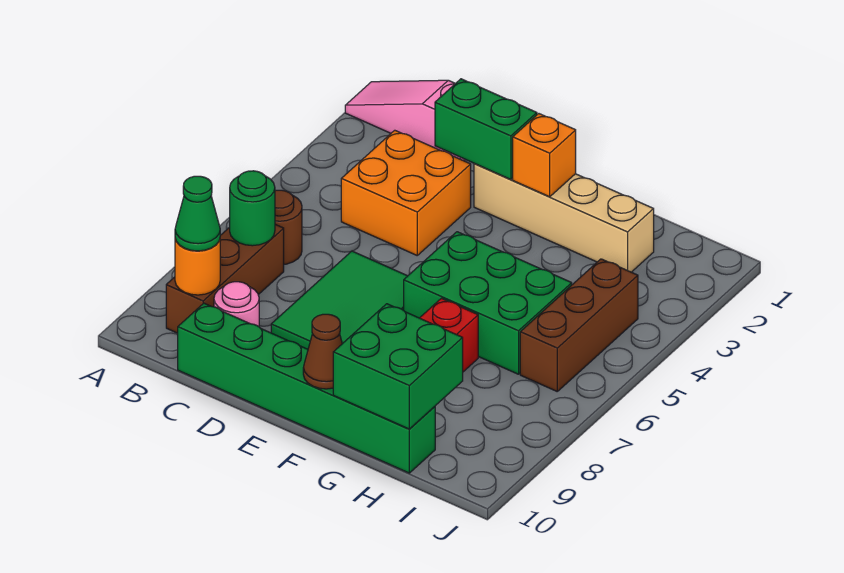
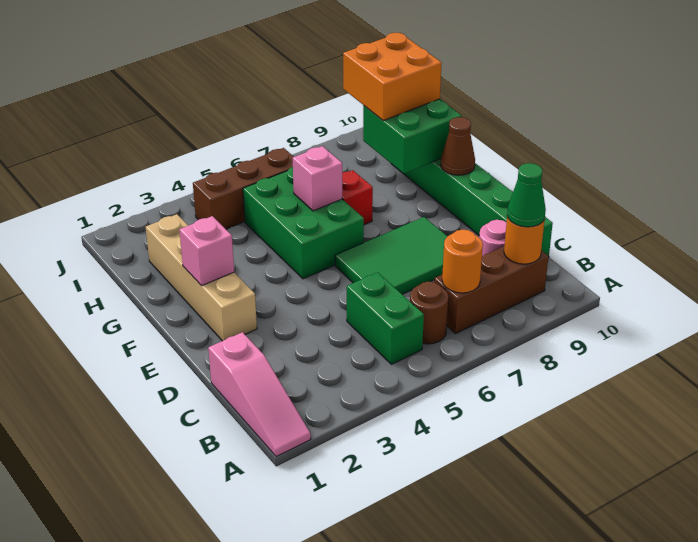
green round brick B7 level 2 -> orange round brick B7 level 2
orange brick C3:D4 level 1 -> orange brick H9:I10 level 3
green brick D2:E2 level 2 -> green brick B5:C5 level 1
orange brick F2 level 2 -> pink brick F2 level 2
none -> pink brick G6 level 2

